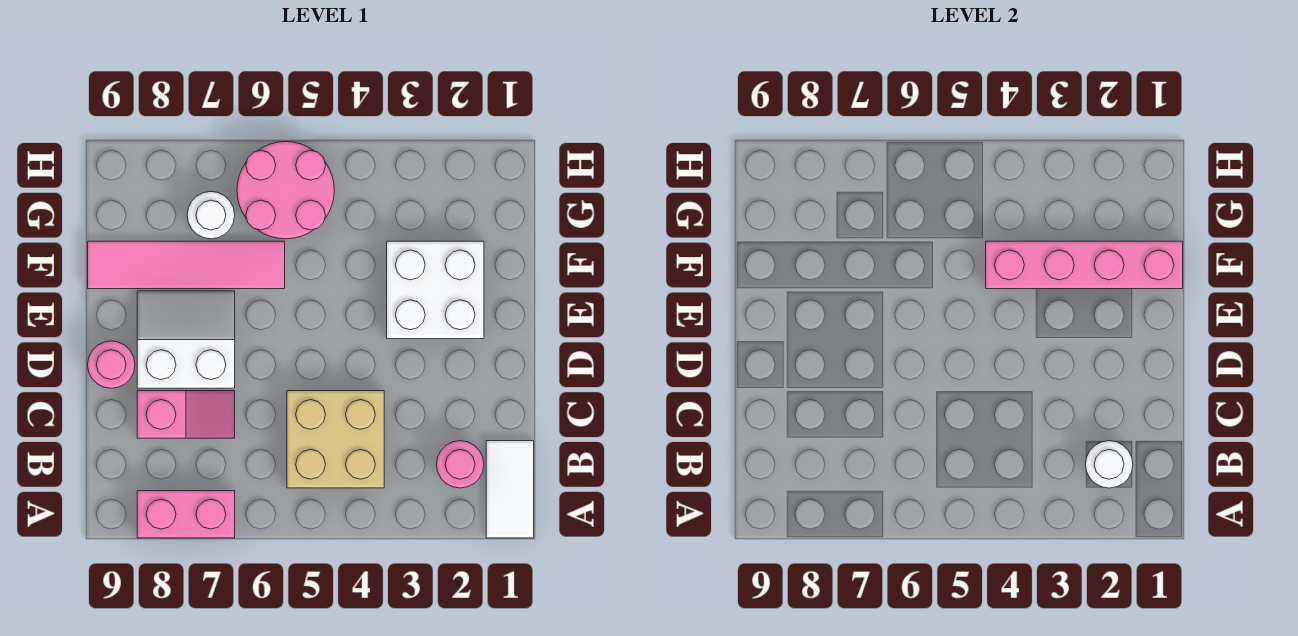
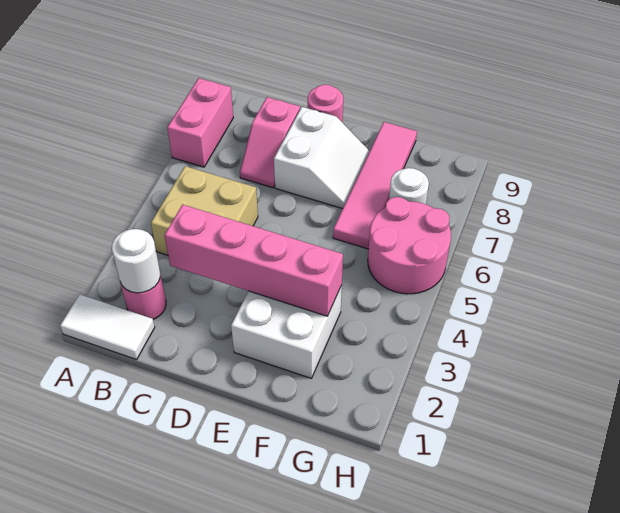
pink brick F1:F4 level 2 -> pink brick C3:F3 level 2

